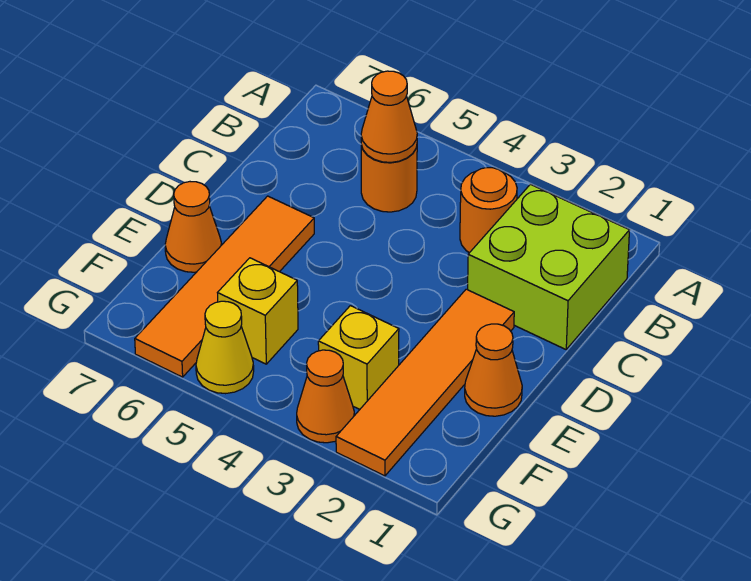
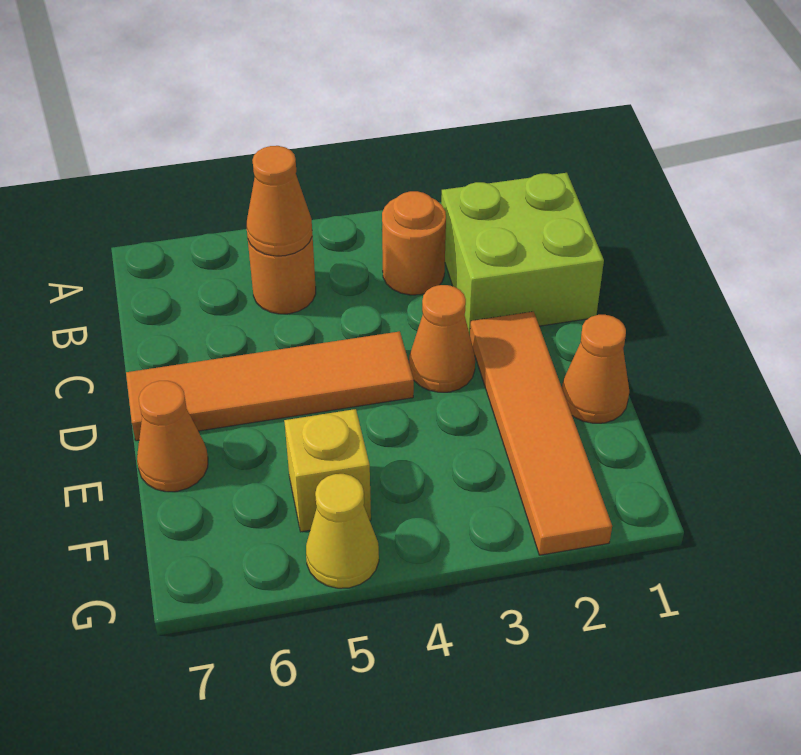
orange tile D6:G6 level 1 -> orange tile D4:D7 level 1
yellow brick F3 level 1 -> none
orange cone G3 level 1 -> orange cone D3 level 1

